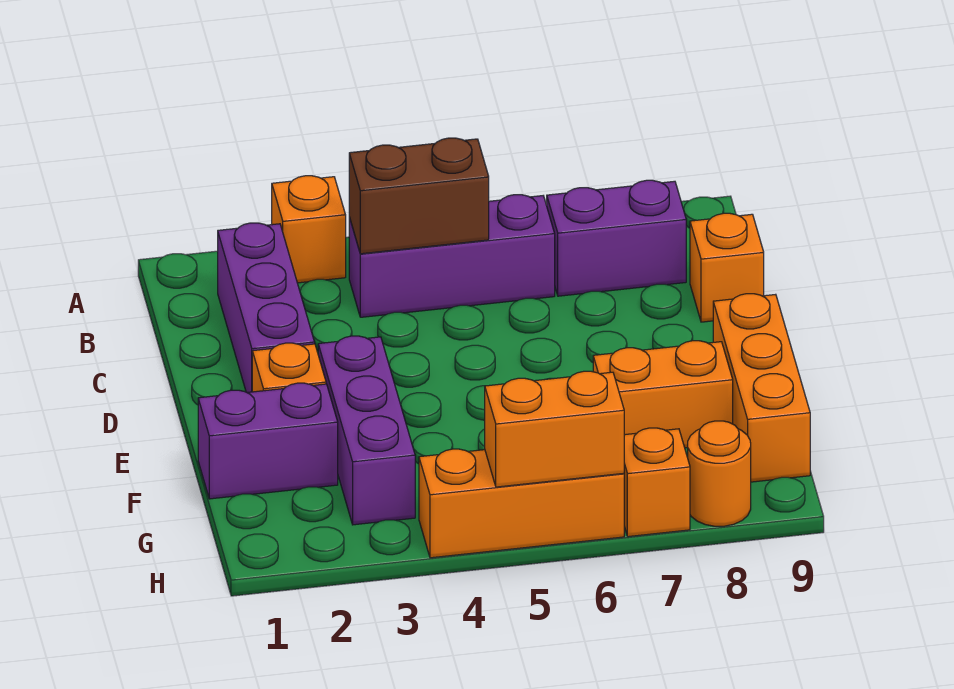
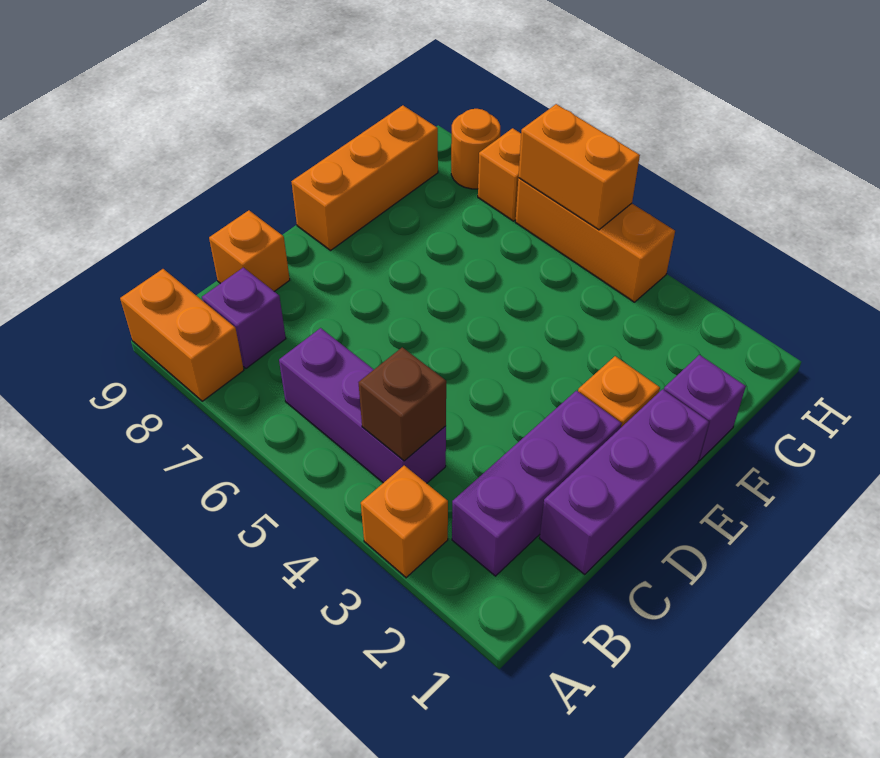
brown brick B4:B5 level 2 -> brown brick B4 level 2
purple brick B7:B8 level 1 -> purple brick B8 level 1
purple brick E3:G3 level 1 -> purple brick C1:E1 level 1
purple brick F1:F2 level 1 -> purple brick F1 level 1
orange brick F7:F8 level 1 -> orange brick A8:A9 level 1

